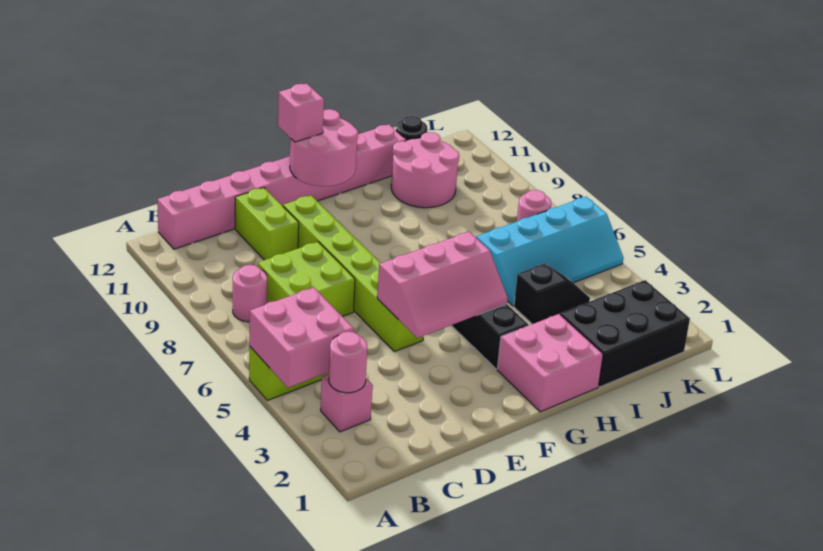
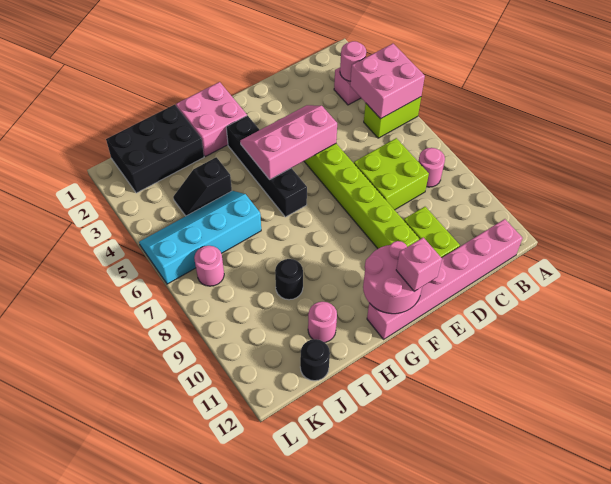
pink brick B12:I12 level 1 -> pink brick B12:G12 level 1
none -> black round brick I9 level 1
pink round brick I10:J11 level 1 -> pink round brick I11 level 1

